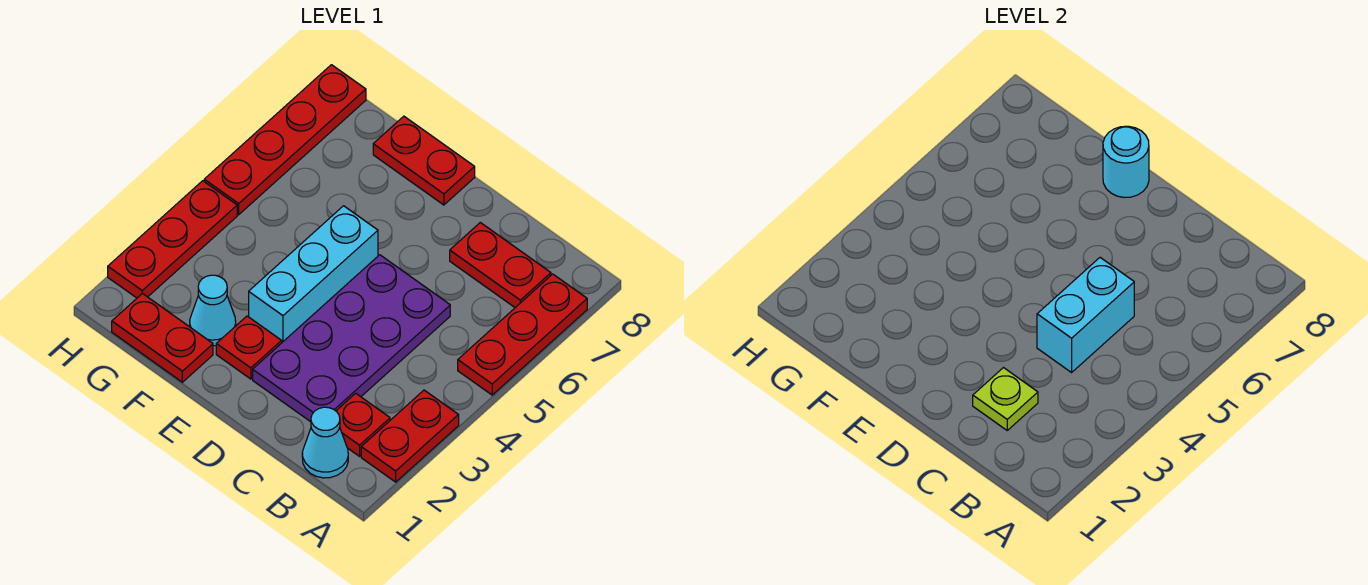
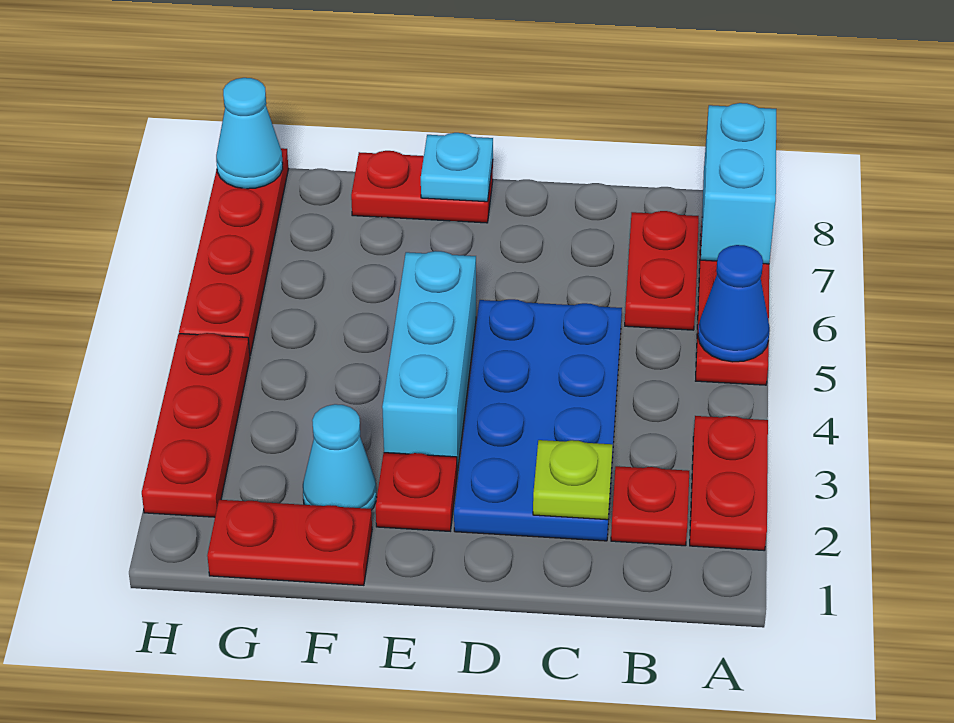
none -> blue cone A5 level 2
cyan cone B1 level 1 -> cyan cone H8 level 2
red plate B7:C7 level 1 -> red plate B6:B7 level 1
purple plate C2:D5 level 1 -> blue plate C2:D5 level 1
cyan brick C4:C5 level 2 -> cyan brick A7:A8 level 2
cyan round brick E8 level 2 -> cyan plate E8 level 2

